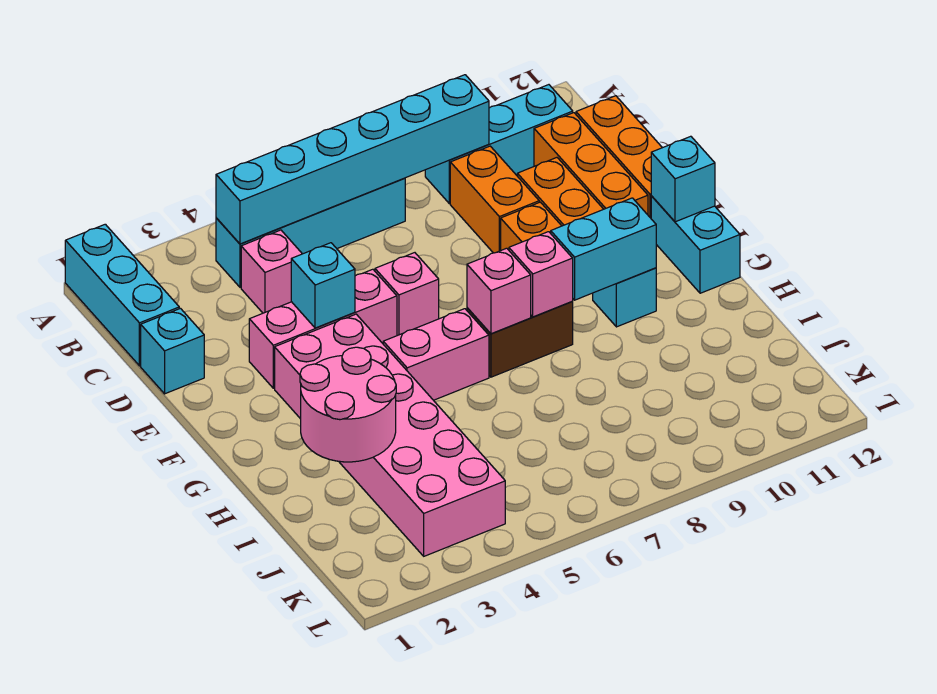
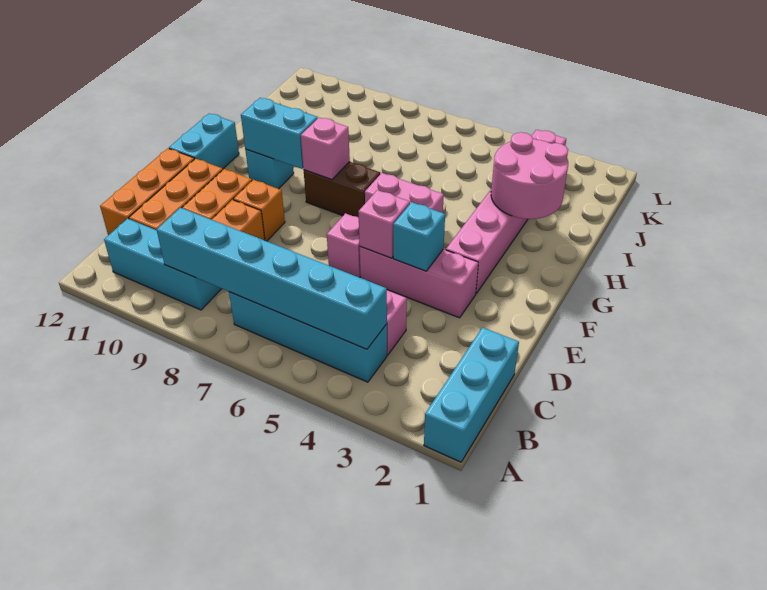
cyan brick D1 level 1 -> none
pink brick F3:K4 level 1 -> pink brick F3:K3 level 1
cyan brick F12 level 2 -> none
pink brick G7 level 2 -> pink brick E5 level 2

